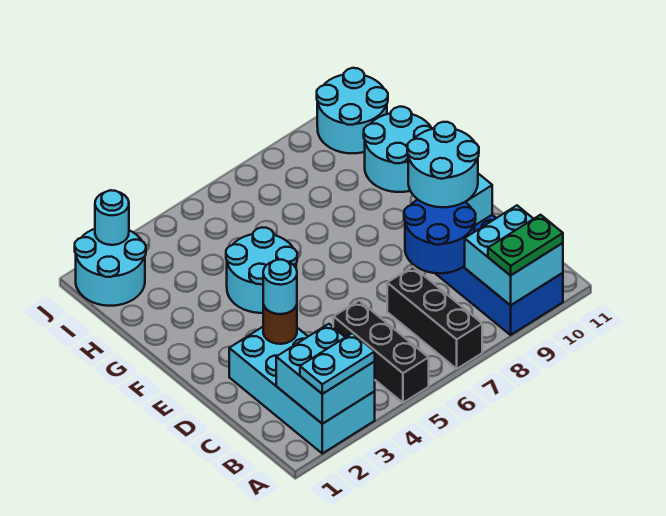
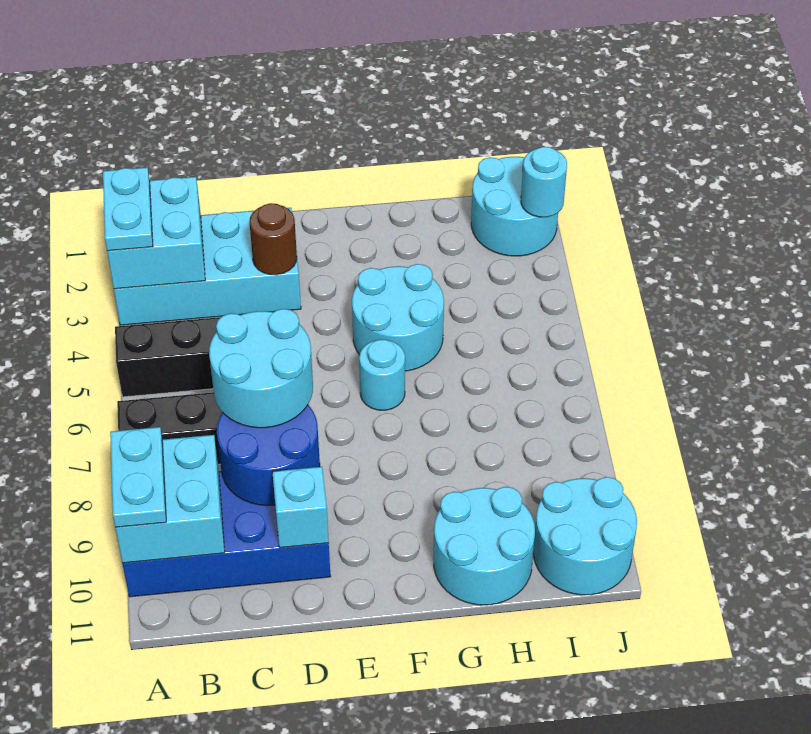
green plate A9:A10 level 3 -> cyan plate A9:A10 level 3
cyan round brick D3 level 3 -> cyan round brick F6 level 1
cyan round brick D9:E10 level 3 -> cyan round brick C7:D8 level 3

